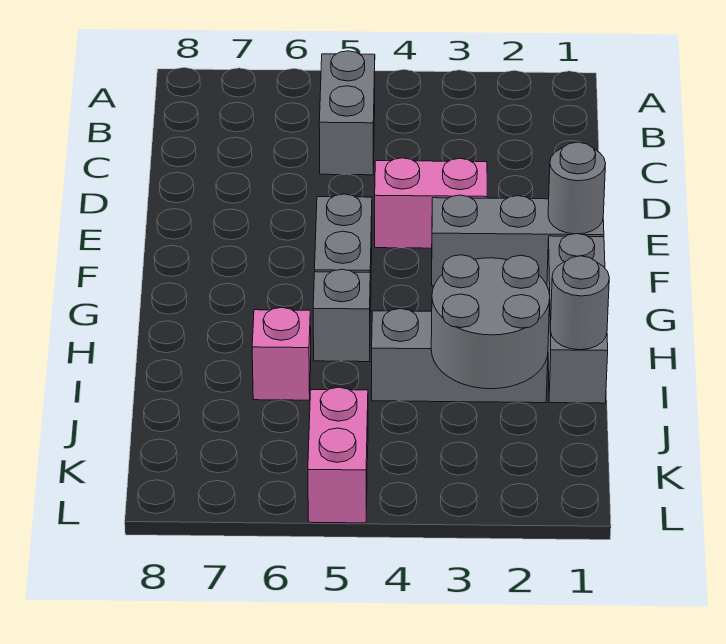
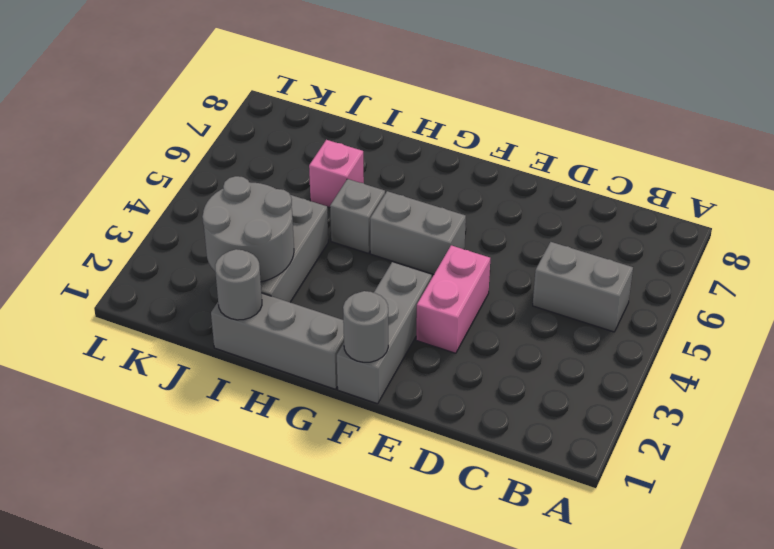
pink brick K5:L5 level 1 -> none

